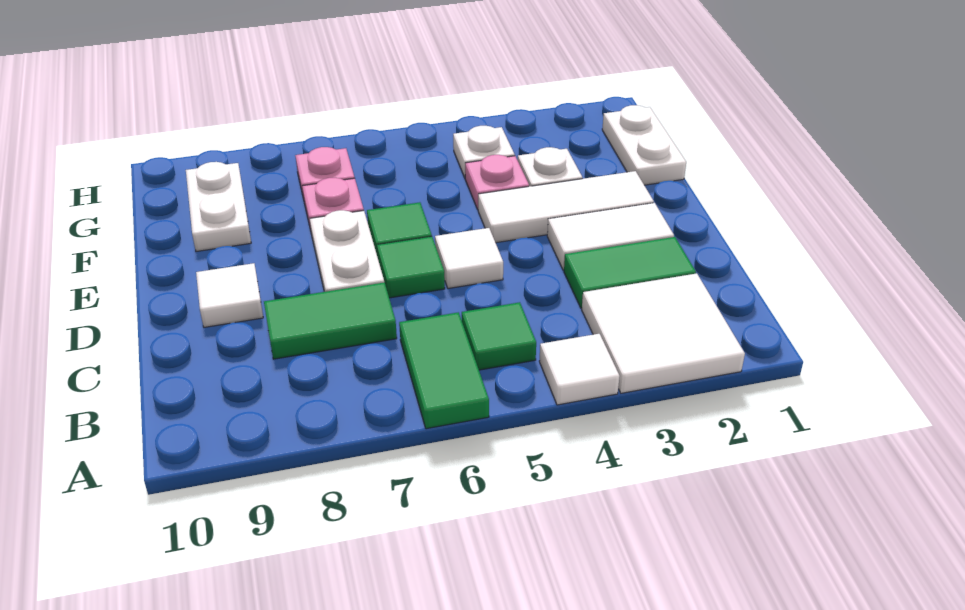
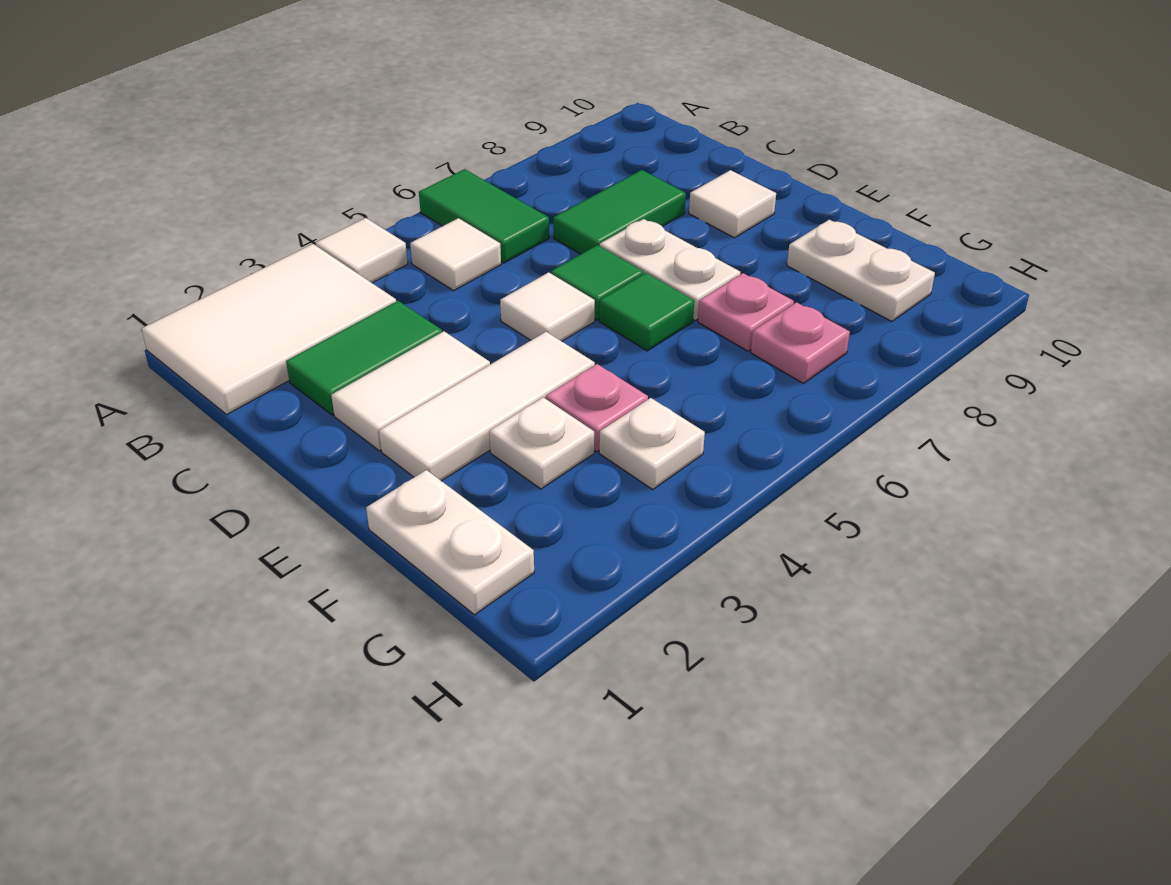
white tile A2:B3 level 1 -> white tile A1:B3 level 1
green tile B5 level 1 -> white tile B5 level 1

